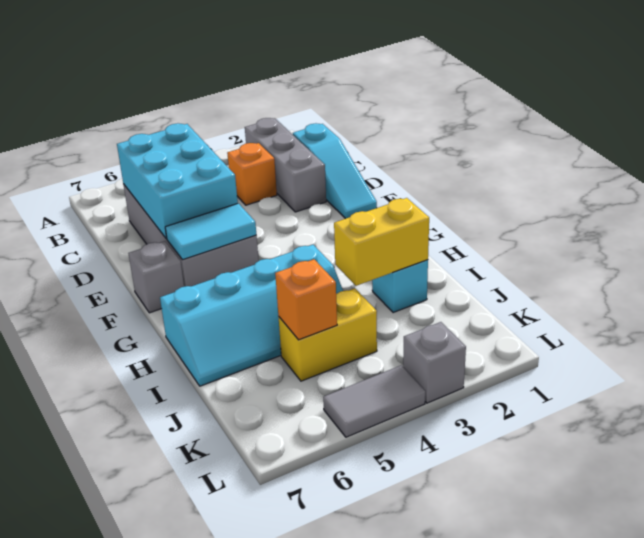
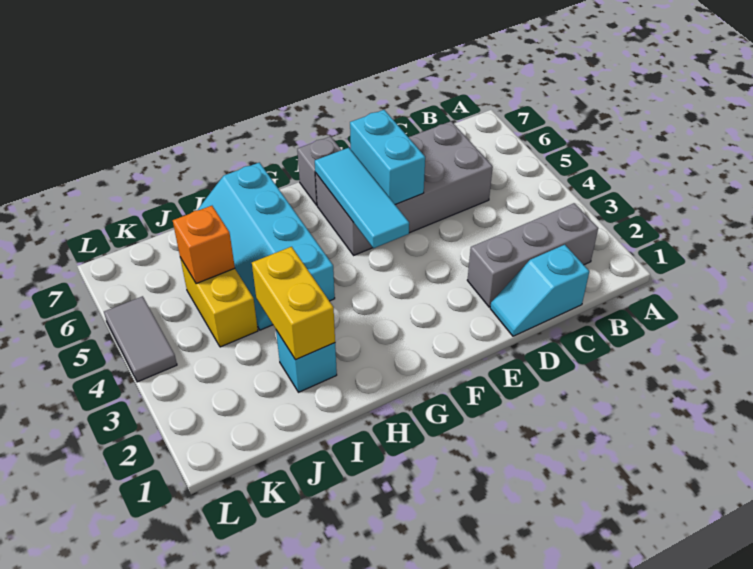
cyan slope C1:E1 level 1 top C -> cyan slope C1:D1 level 1 top C
orange brick C3 level 1 -> none
cyan brick C5:E6 level 2 -> cyan brick E5:E6 level 2
cyan tile F5:F6 level 2 -> cyan tile F4:F6 level 2
grey brick L3 level 1 -> none

